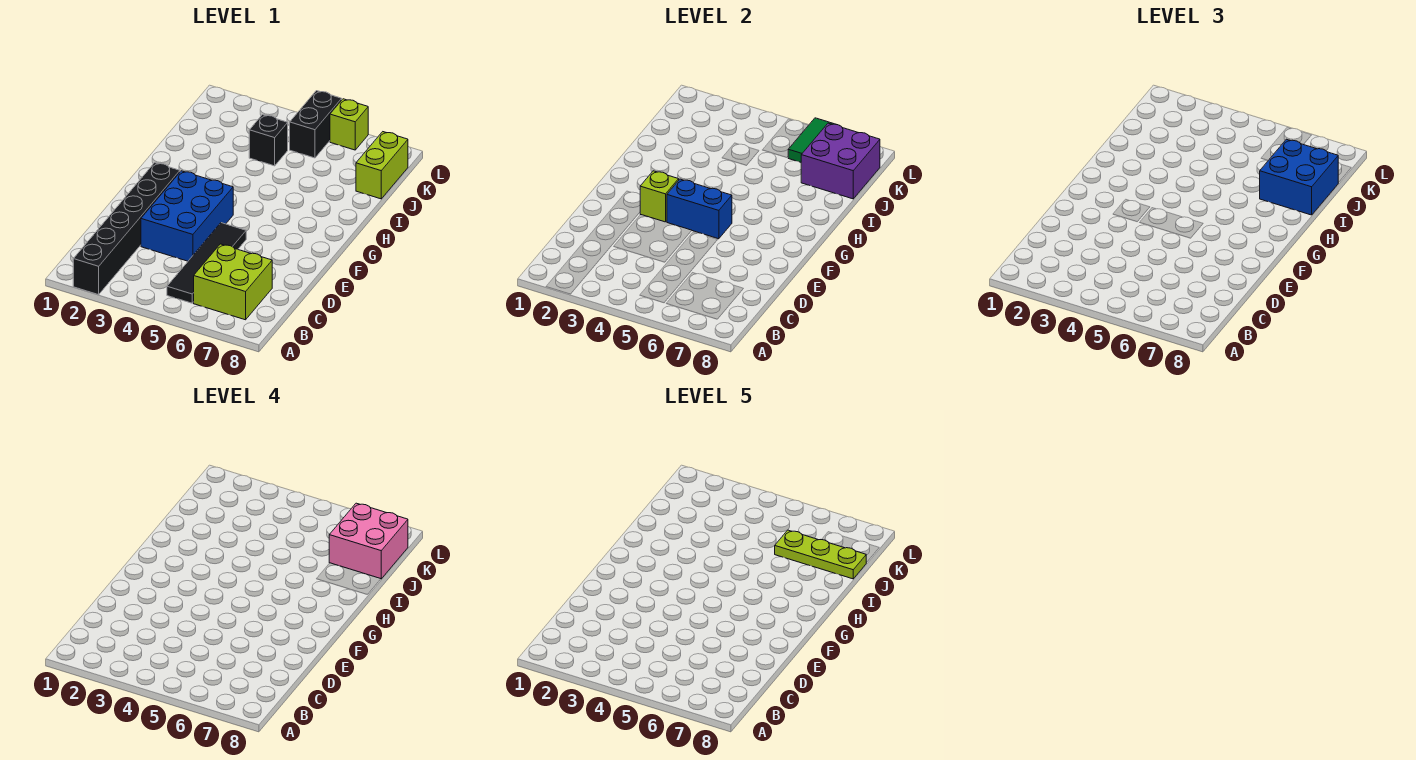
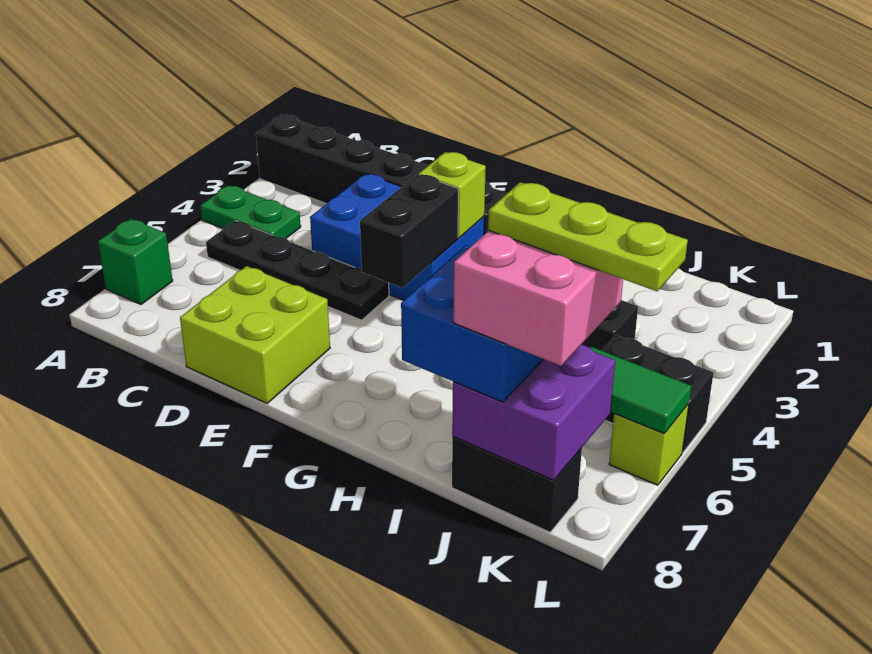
none -> green plate A4:B4 level 1
none -> green brick A7 level 1
black tile B5:E5 level 1 -> black plate B5:E5 level 1
lime brick B6:C7 level 1 -> lime brick D7:E8 level 1
blue brick F4:F5 level 2 -> black brick F4:F5 level 2
lime plate J6:J8 level 5 -> lime plate J7:L7 level 5
lime brick J8:K8 level 1 -> black brick J8:K8 level 1

